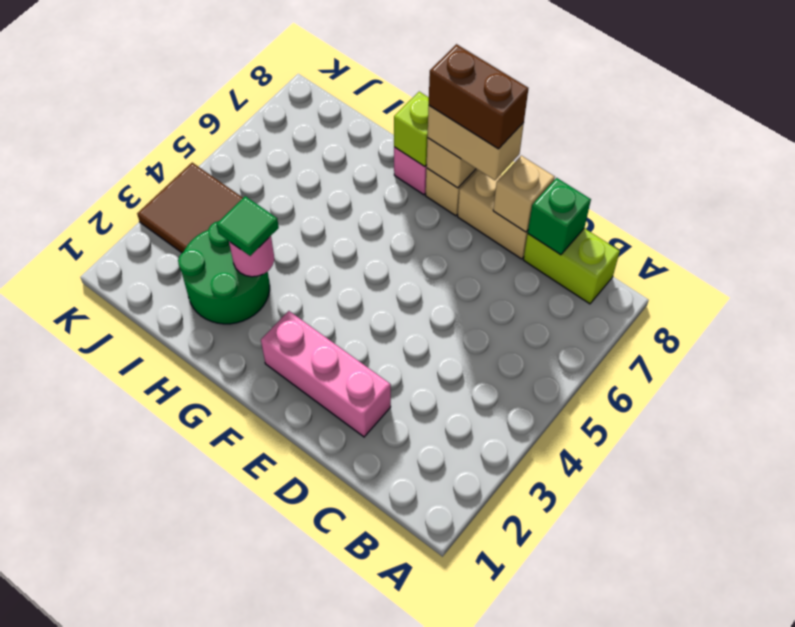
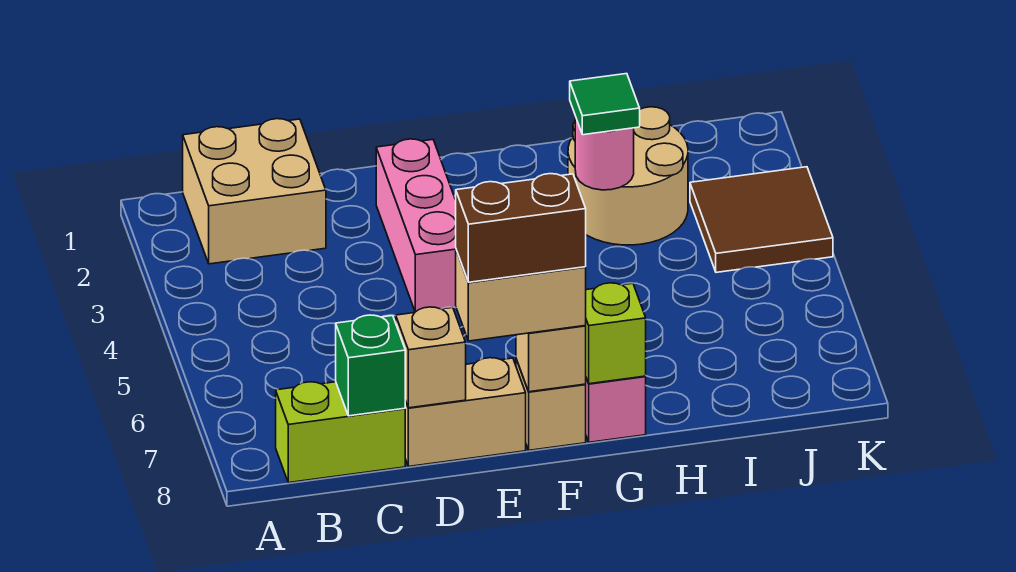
none -> tan brick B1:C2 level 1
pink brick D2:F2 level 1 -> pink brick E2:E4 level 1
green round brick H2:I3 level 1 -> tan round brick H2:I3 level 1

